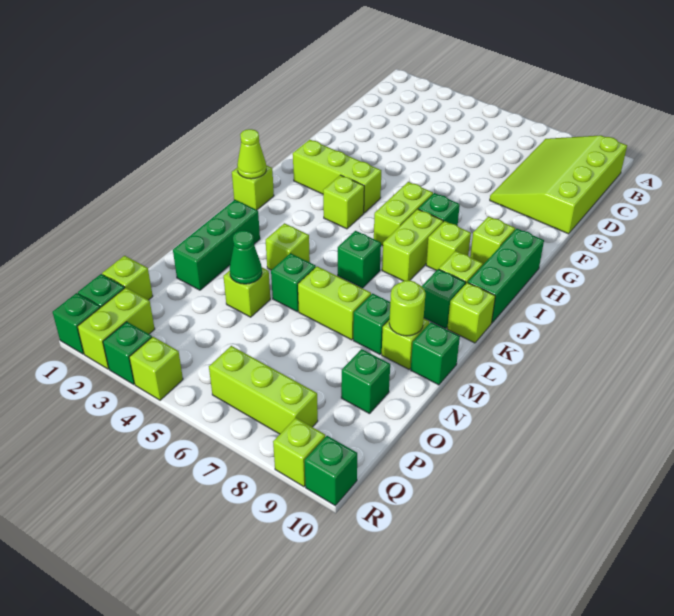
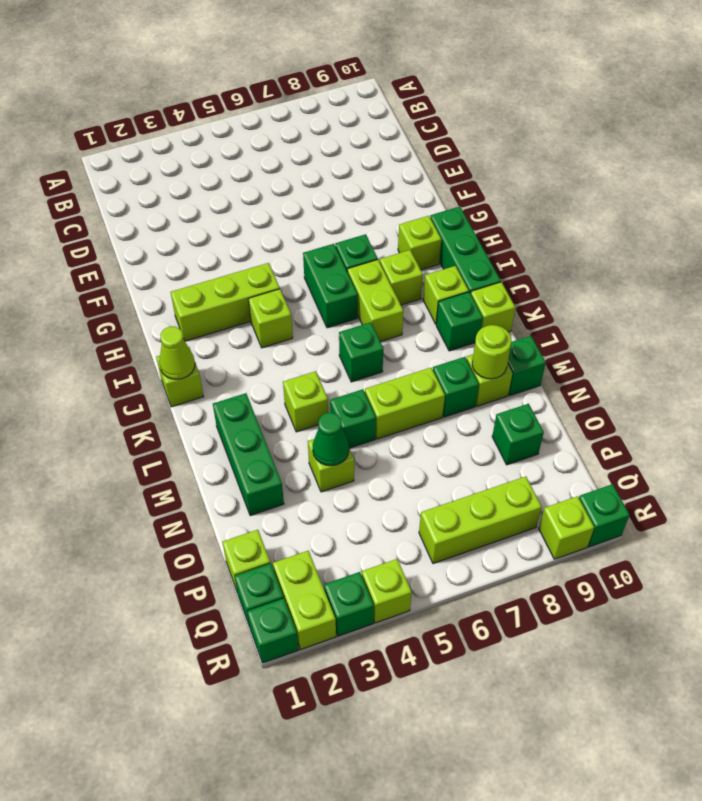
lime slope B8:E10 level 1 top 10 -> none
lime brick H6:I6 level 1 -> green brick H6:I6 level 1

